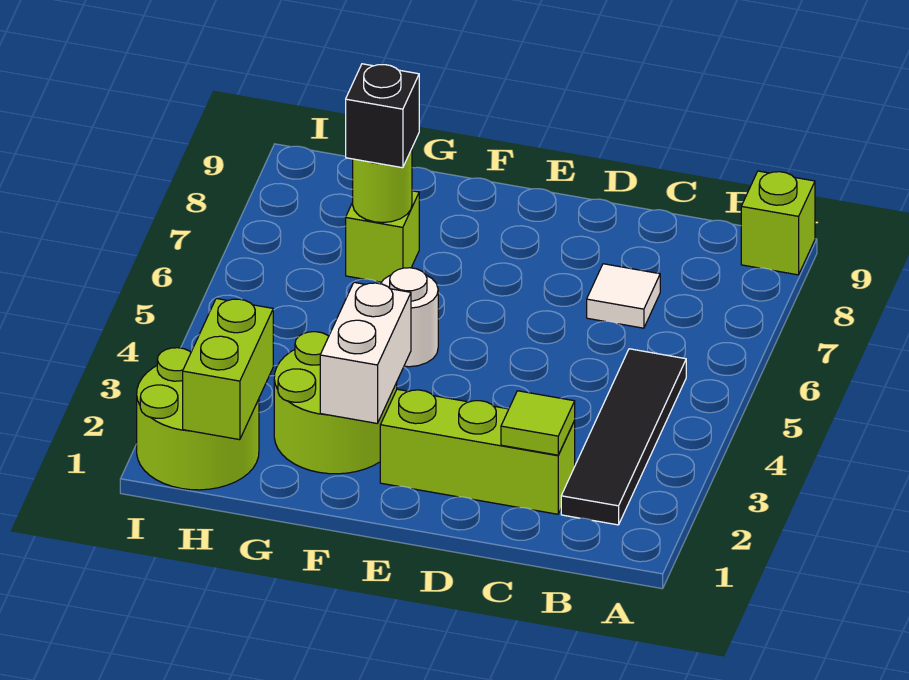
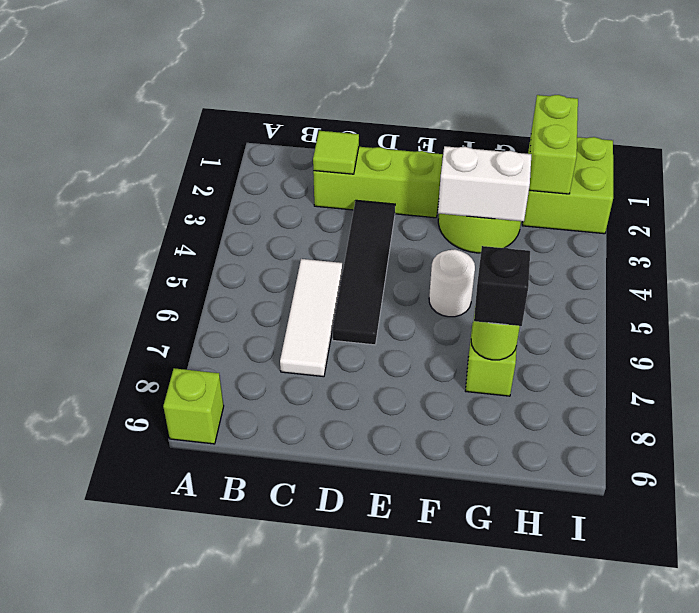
black tile B2:B5 level 1 -> black tile D3:D6 level 1
white tile C7 level 1 -> white tile C5:C7 level 1
white brick F2:F3 level 2 -> white brick F3:G3 level 2
lime round brick H1:I2 level 1 -> lime brick H1:I2 level 1

